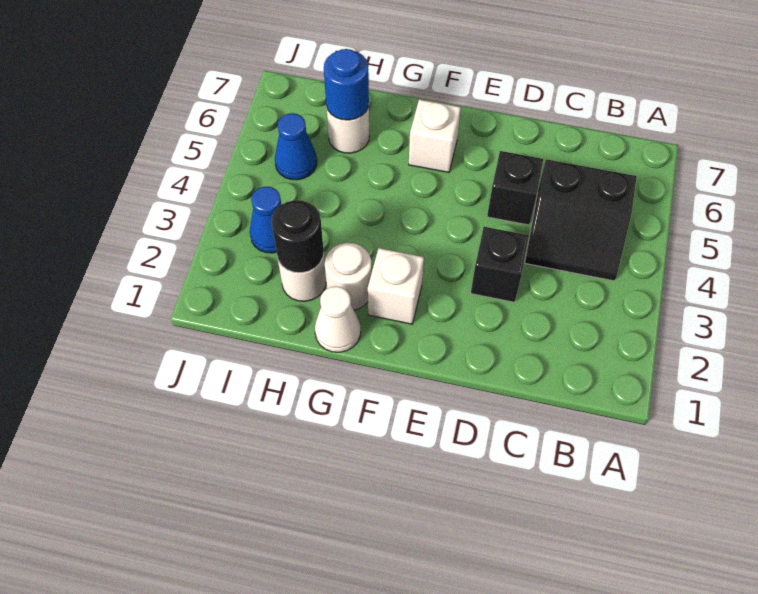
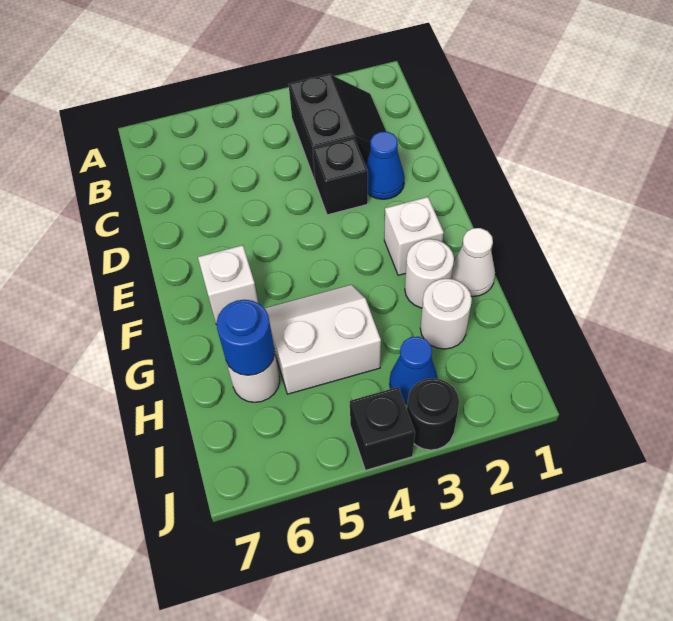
black slope B4:C5 level 1 top 5 -> black slope B2:C3 level 1 top 3
black brick D5 level 1 -> black brick J4 level 1
none -> white slope G4:H5 level 1 top H
black round brick H2 level 2 -> black round brick J3 level 1
blue cone I5 level 1 -> blue cone D2 level 1

